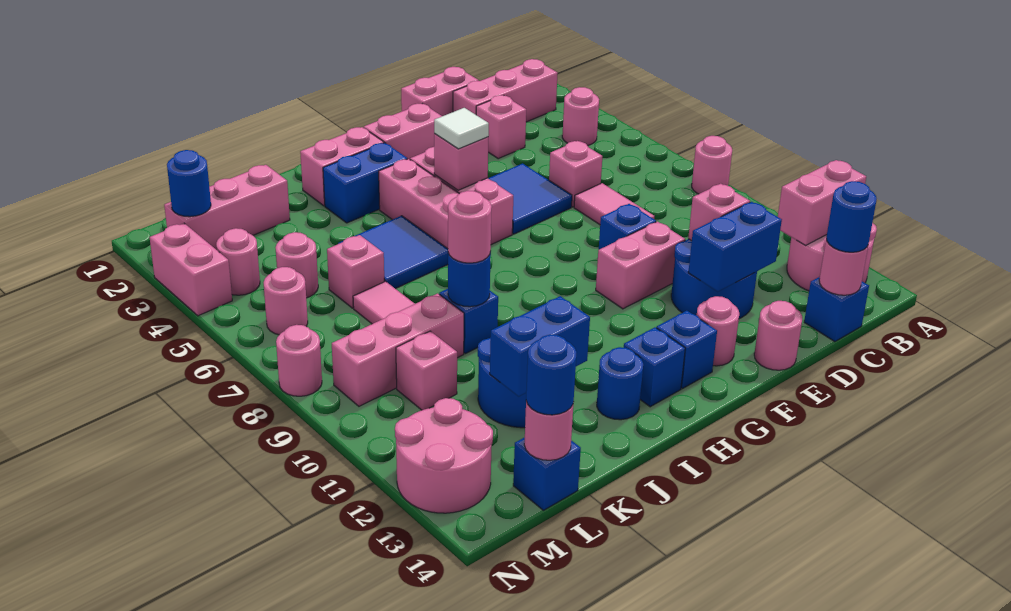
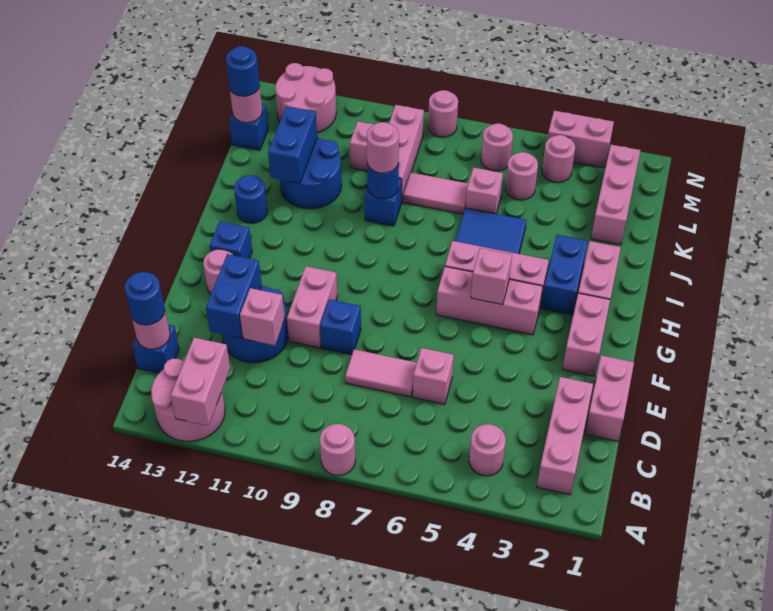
pink brick D3 level 1 -> none
blue tile E5:F6 level 1 -> none
pink round brick E14 level 1 -> none
white tile G5 level 3 -> none
blue brick H13 level 1 -> none
blue round brick M2 level 2 -> none

